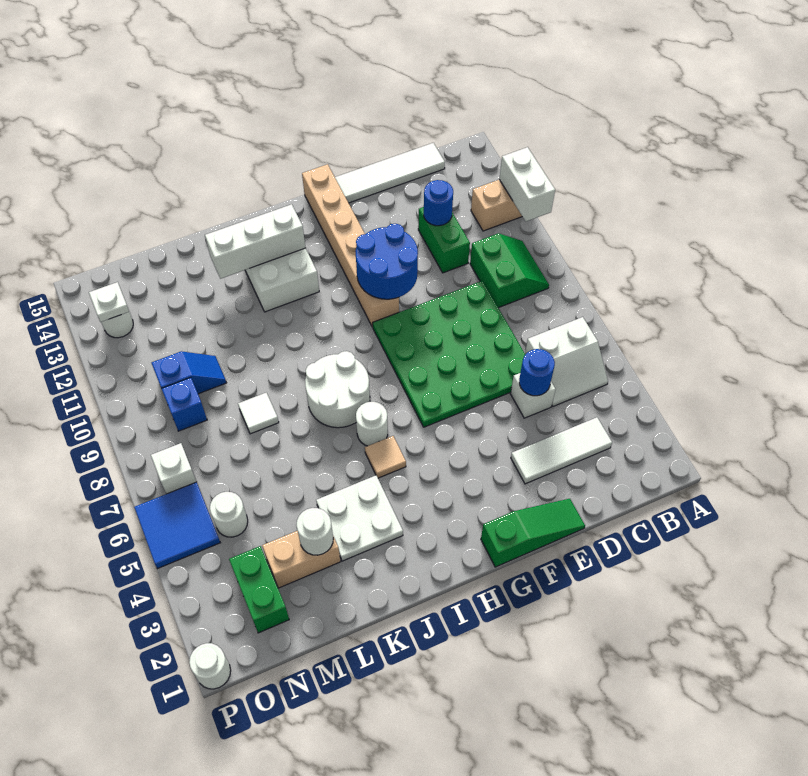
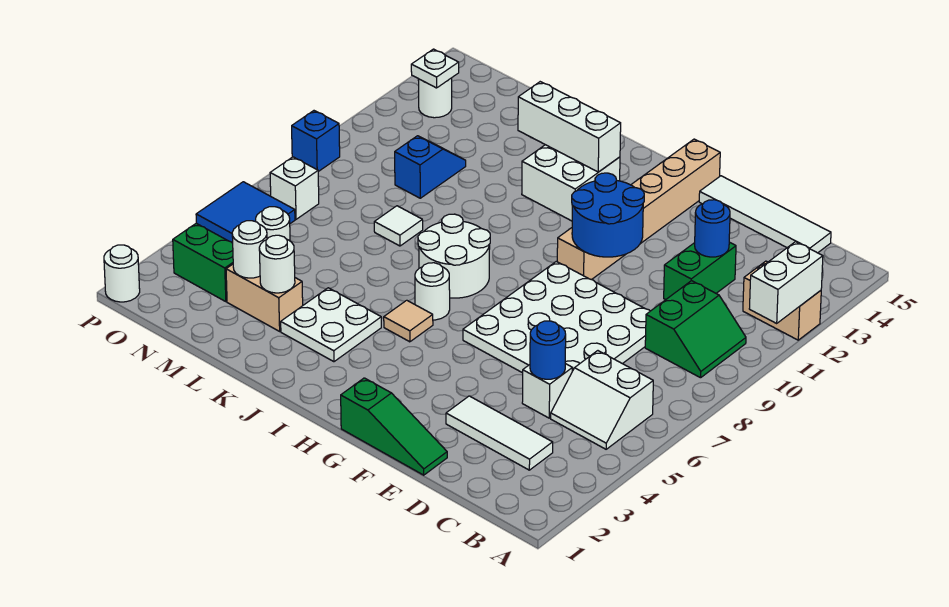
green plate D6:G9 level 1 -> white plate D6:G9 level 1
none -> white round brick M3 level 2
blue slope M10:N10 level 1 top N -> blue slope M10:M11 level 1 top 10
green brick N2:N3 level 1 -> green brick N3:O3 level 1
blue brick N9 level 1 -> blue brick P9 level 1

